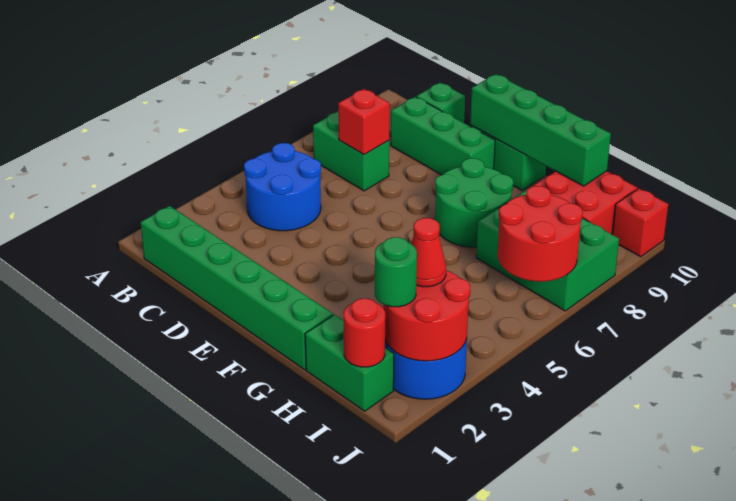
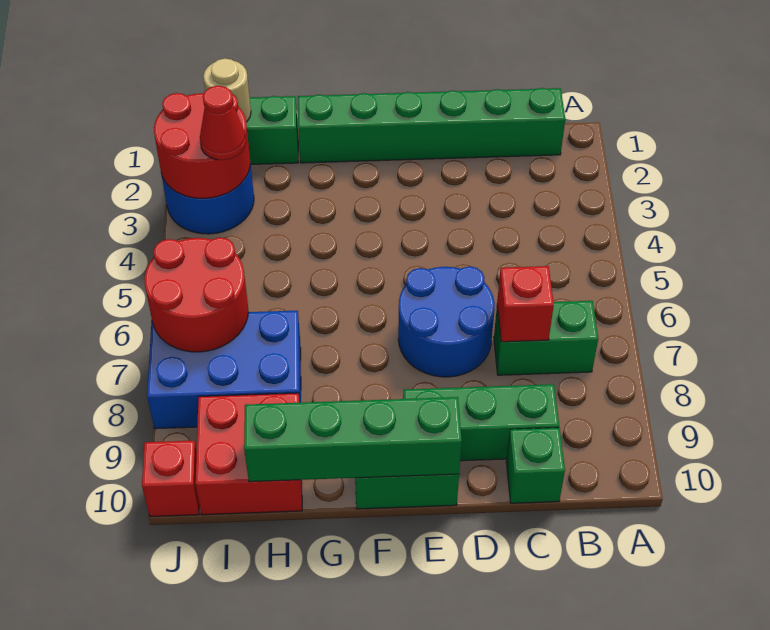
blue round brick B4:C5 level 1 -> blue round brick D6:E7 level 1
green round brick F7:G8 level 1 -> none
green brick H7:J8 level 1 -> blue brick H7:J8 level 1
red round brick I1 level 2 -> tan round brick I1 level 2
green round brick I2 level 3 -> none

